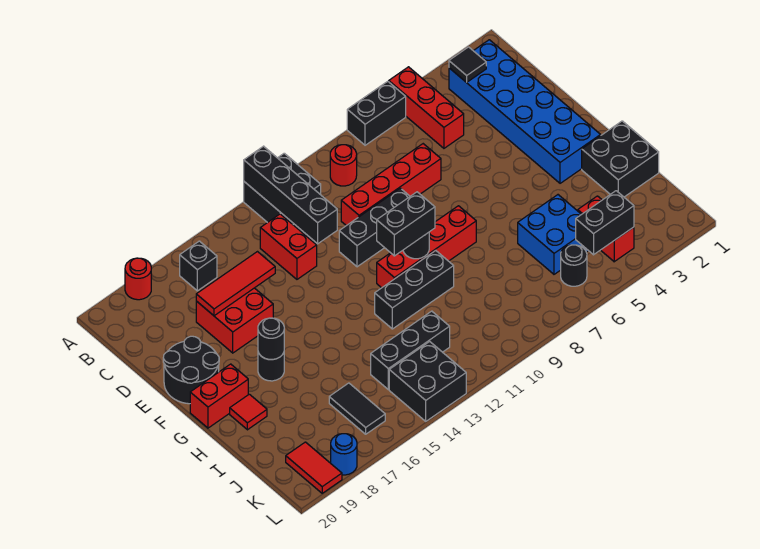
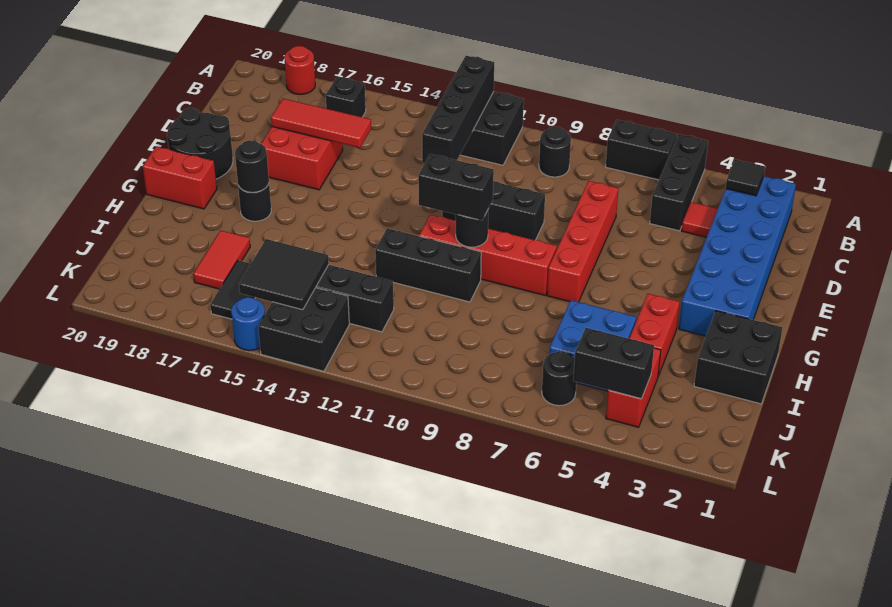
red brick A5:C5 level 1 -> black brick A5:C5 level 1
red round brick B9 level 1 -> black round brick B9 level 1
red brick C13:D13 level 1 -> red brick H4:I4 level 1
red brick D7:D10 level 1 -> red brick D7:G7 level 1
red tile H19 level 1 -> red tile C4 level 1
none -> black tile J14:K15 level 2
red tile K19:L19 level 1 -> red tile I17:J17 level 1
blue round brick L18 level 1 -> blue round brick L15 level 1

